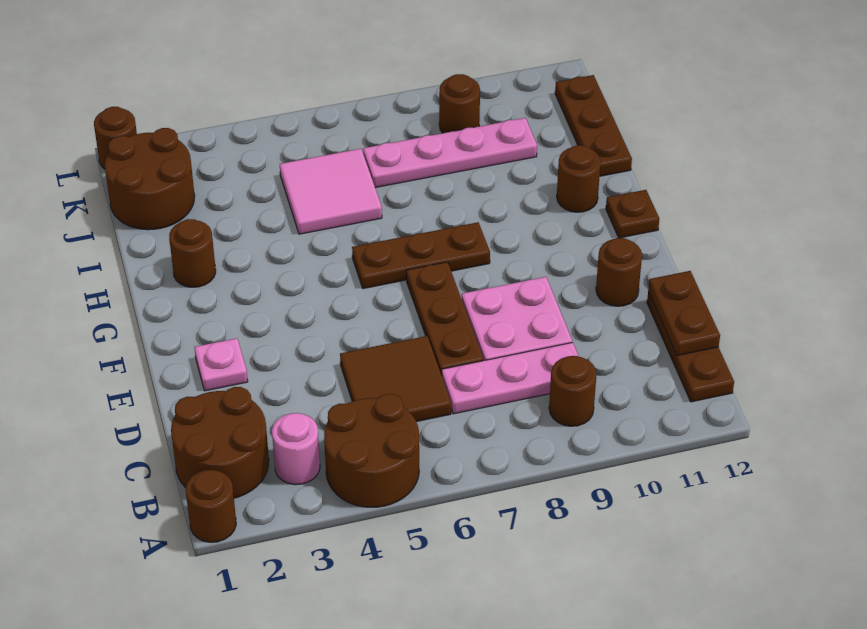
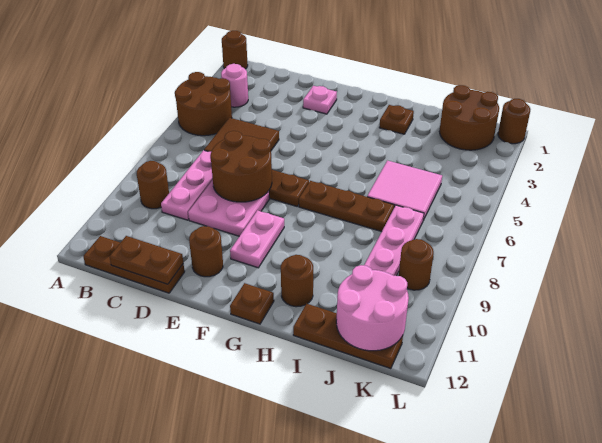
brown round brick B1:C2 level 1 -> brown round brick D7:E8 level 2
none -> pink plate F9:F10 level 1
brown plate G6:G8 level 1 -> brown plate G7:I7 level 1
brown round brick H2 level 1 -> brown plate H2 level 1
none -> pink round brick J11:K12 level 2

